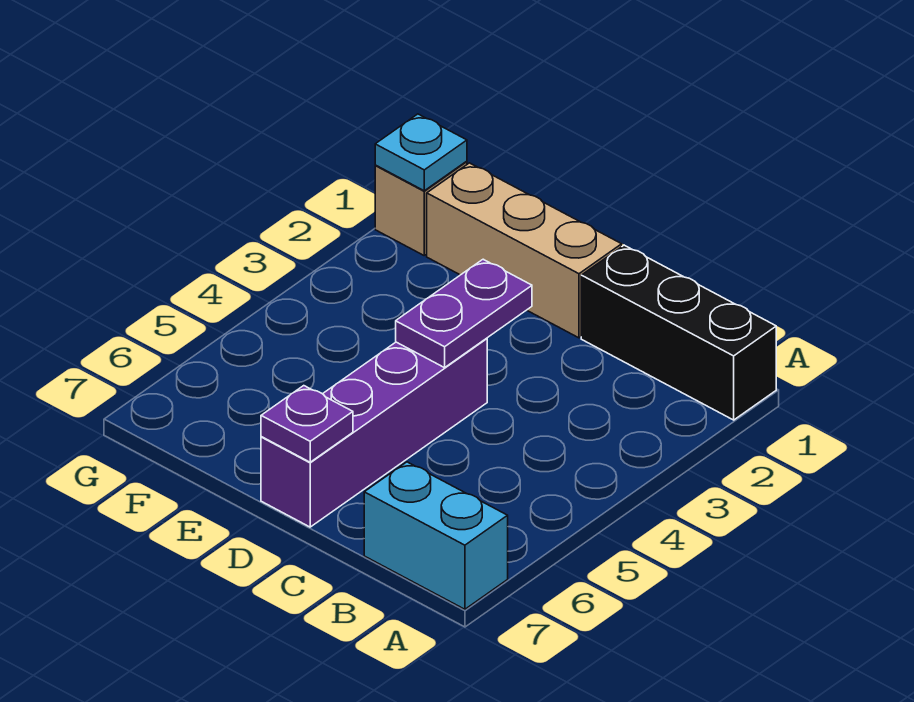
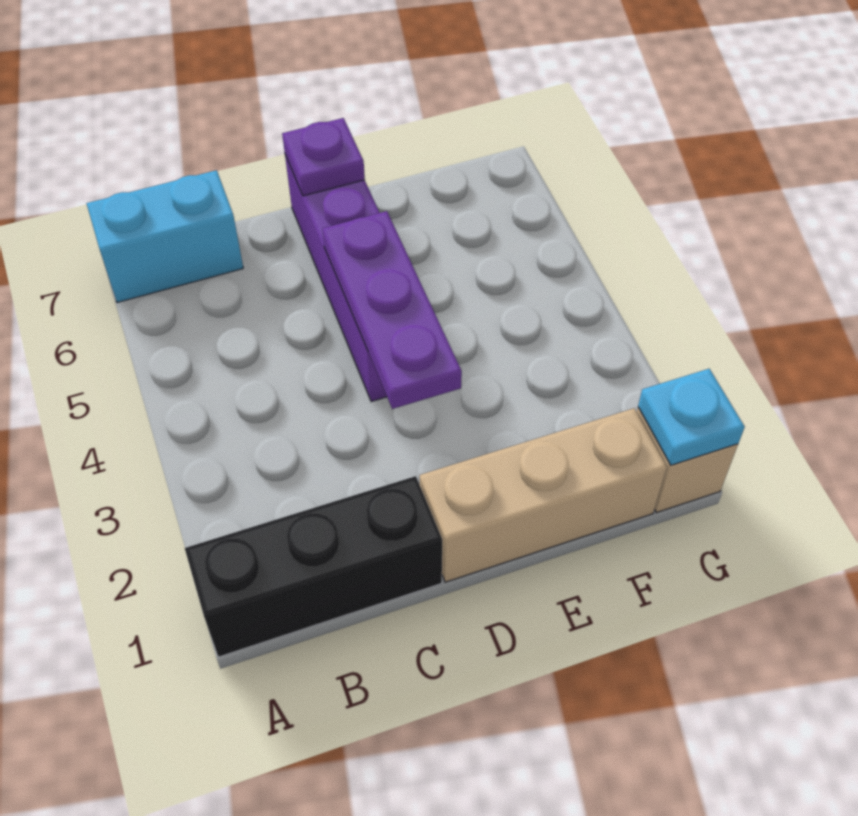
purple plate D3:D4 level 2 -> purple plate D3:D5 level 2

